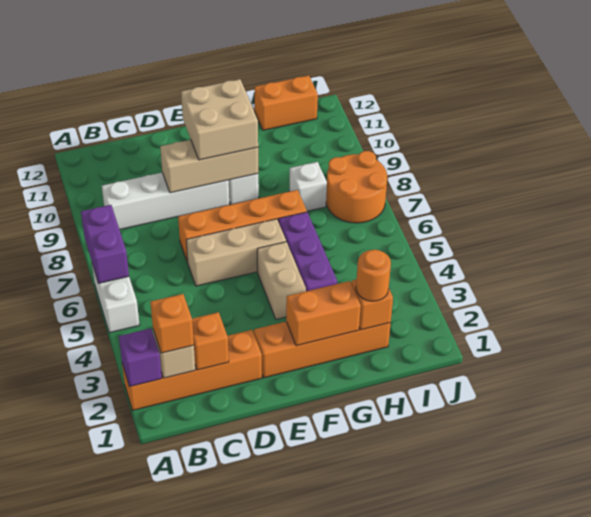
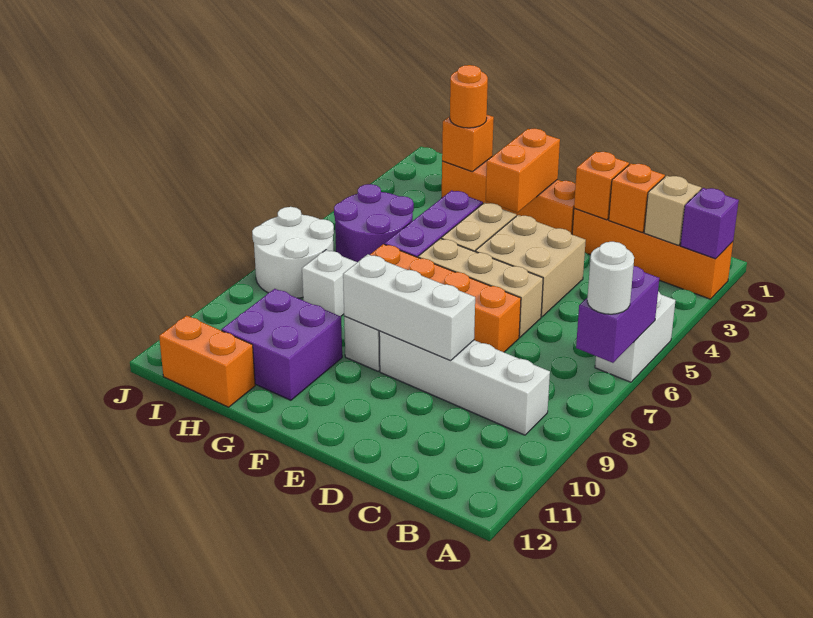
none -> white round brick A7 level 3
orange brick B2 level 3 -> orange brick D2 level 2
tan brick D9:F9 level 2 -> white brick D9:F9 level 2
tan brick E9:F10 level 3 -> tan brick D4:E5 level 1
orange brick F2:G2 level 2 -> orange brick F2:F3 level 2
none -> purple brick G10:H11 level 1
none -> purple round brick H5:I6 level 1
orange round brick I7:J8 level 1 -> white round brick I7:J8 level 1

